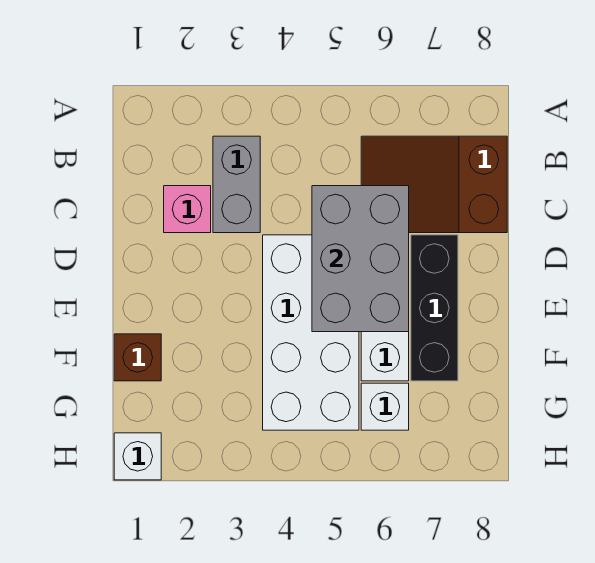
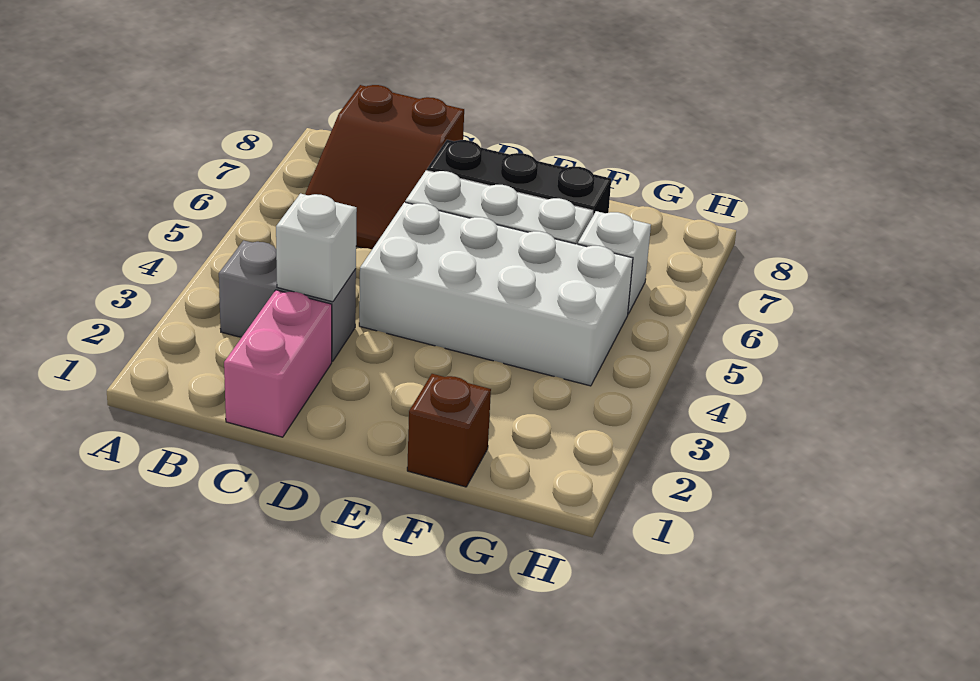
pink brick C2 level 1 -> pink brick C1:C2 level 1
grey brick C5:E6 level 2 -> none
white brick H1 level 1 -> white brick C3 level 2

